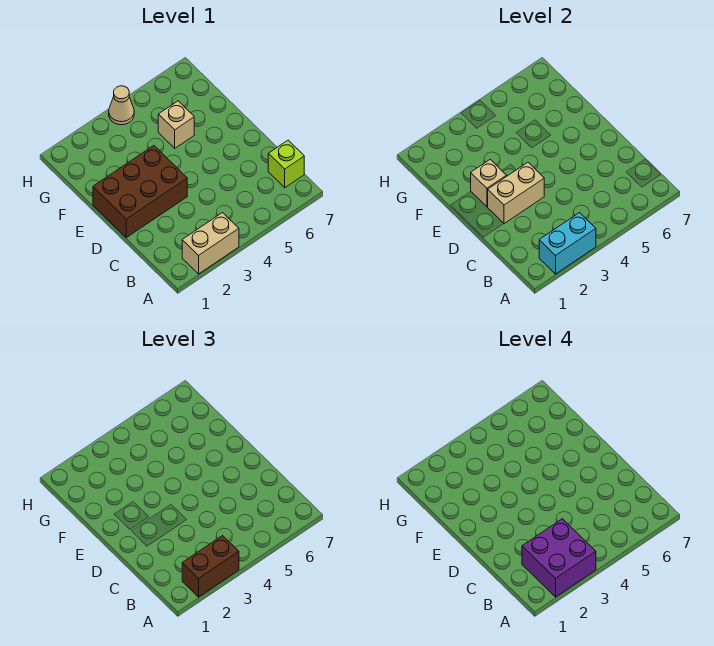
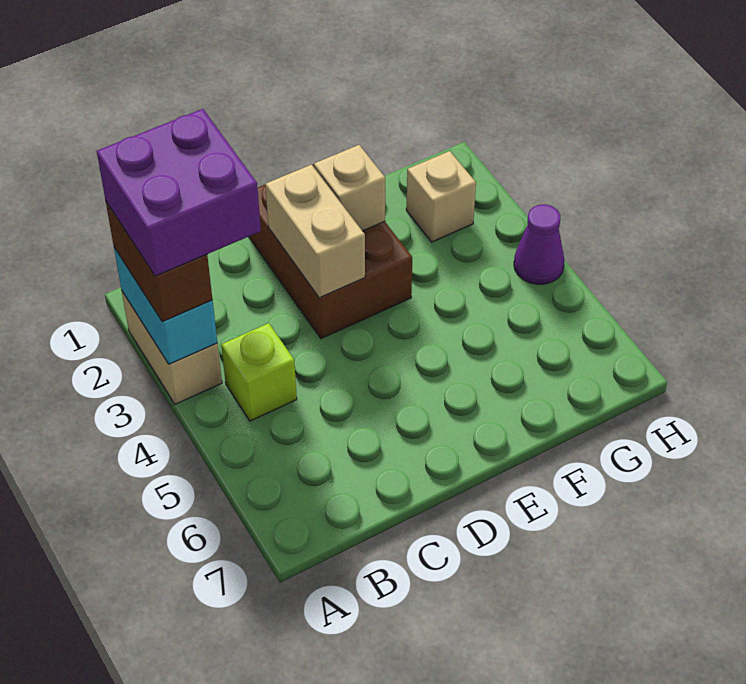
lime brick B7 level 1 -> lime brick B4 level 1
tan brick F5 level 1 -> tan brick G2 level 1
tan cone H4 level 1 -> purple cone H4 level 1

